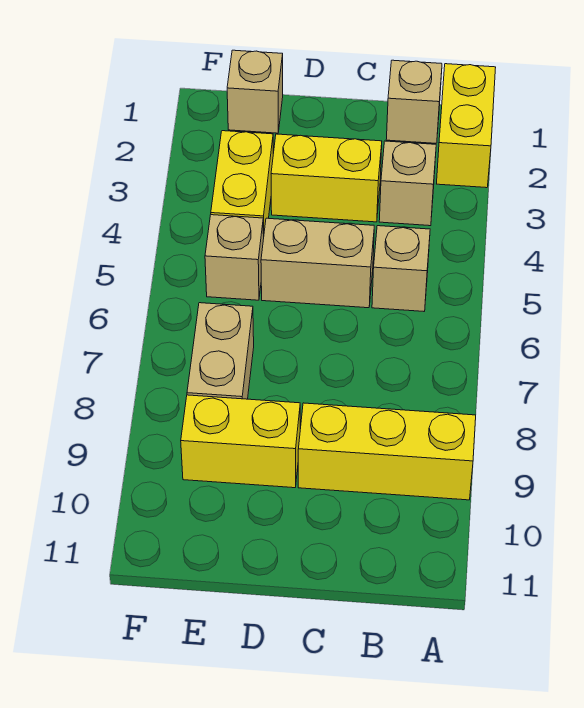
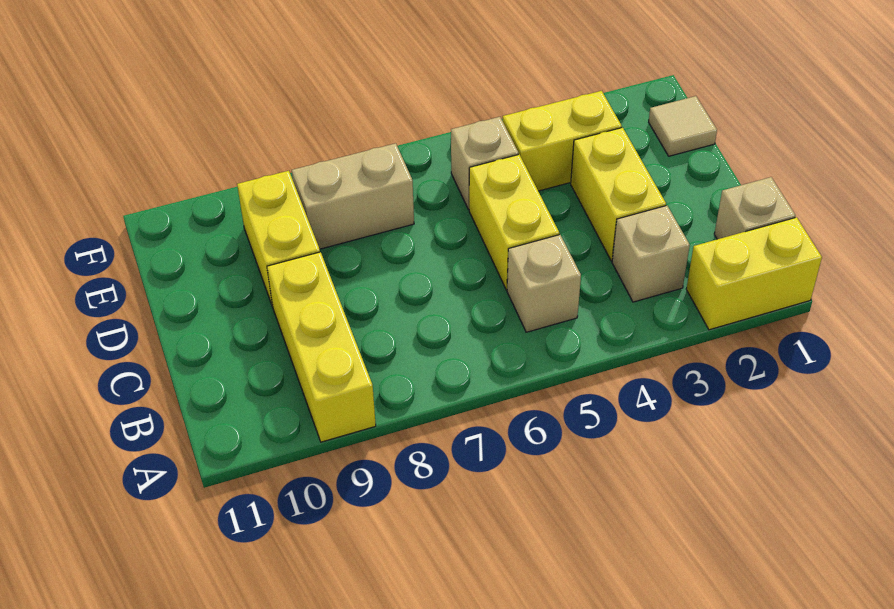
tan brick C5:D5 level 1 -> yellow brick C5:D5 level 1
tan brick E1 level 1 -> tan tile E1 level 1

